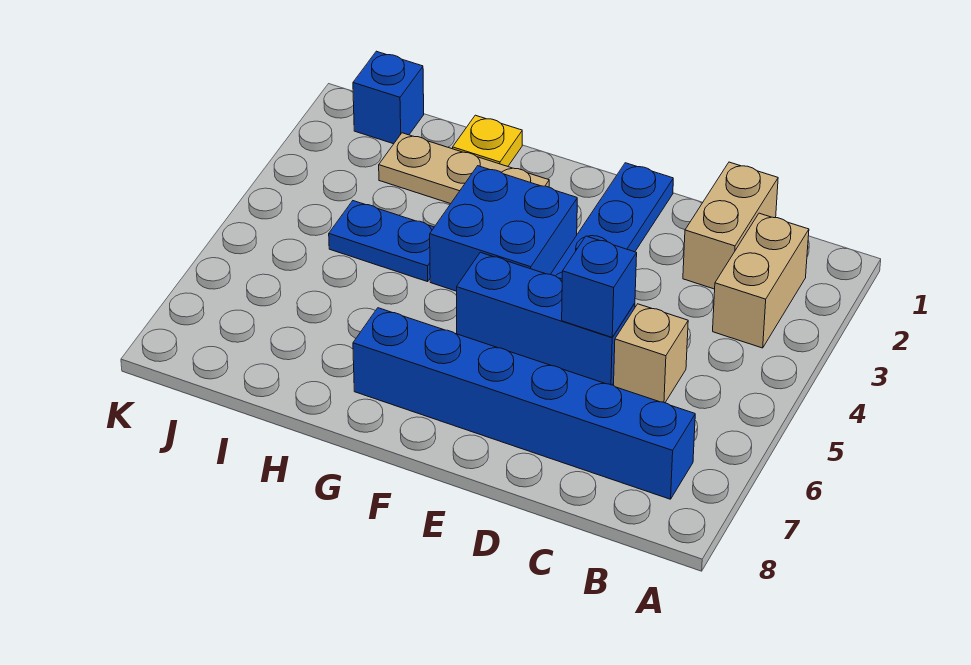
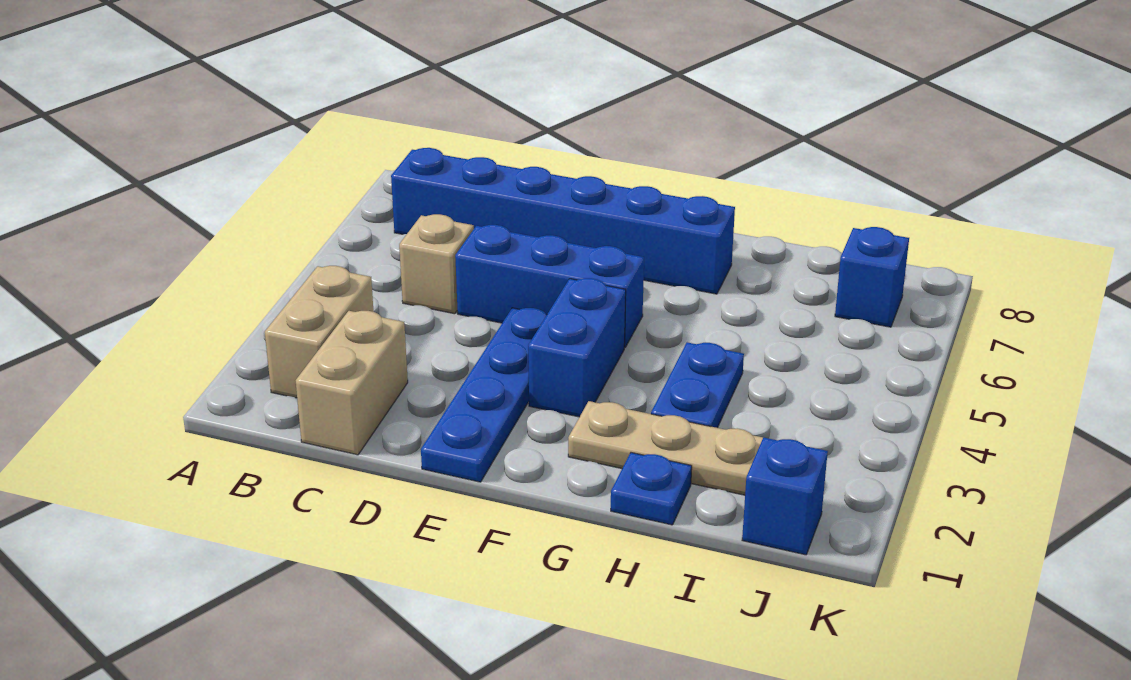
blue brick D5 level 2 -> blue brick J7 level 1
blue brick F3:G4 level 1 -> blue brick F3:F4 level 1
yellow plate H1 level 1 -> blue plate H1 level 1
blue plate H4:I4 level 1 -> blue plate H3:H4 level 1

